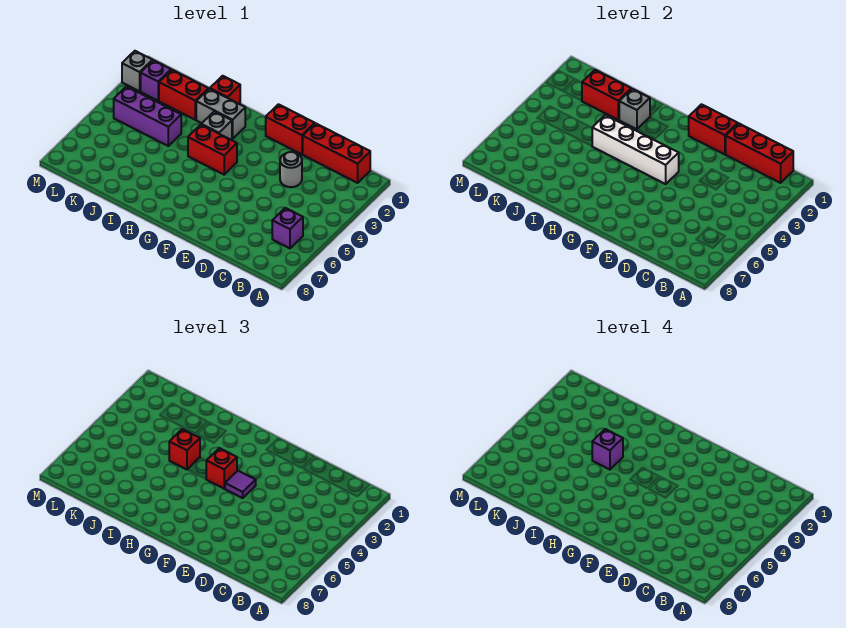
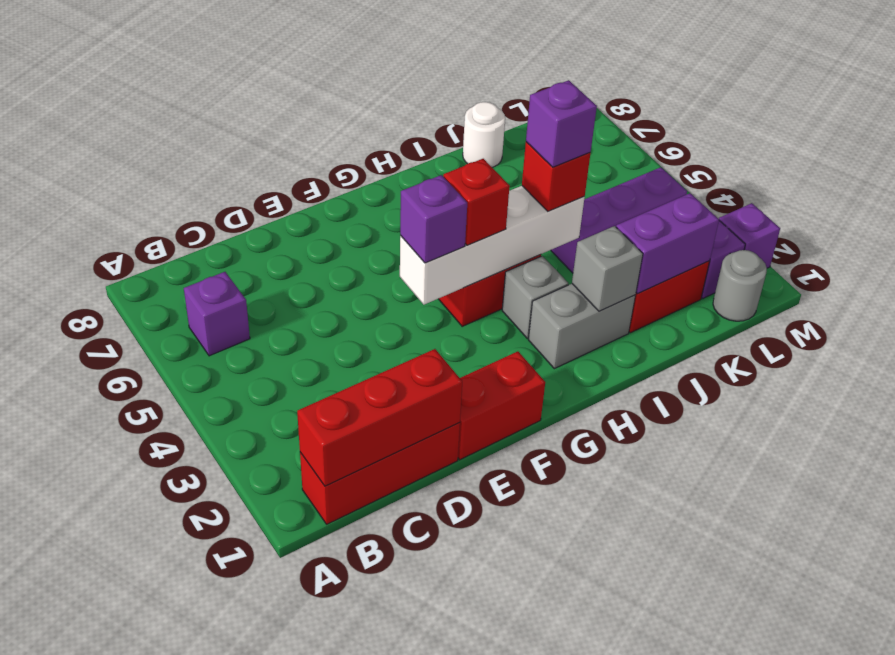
grey round brick D3 level 1 -> grey round brick L1 level 1
red brick E1:F1 level 2 -> none
purple tile F4 level 3 -> purple brick F4 level 3
red brick I1 level 1 -> none
red brick J2:K2 level 2 -> purple brick J2:K2 level 2
none -> white round brick J8 level 1
grey brick M2 level 1 -> purple brick M2 level 1

